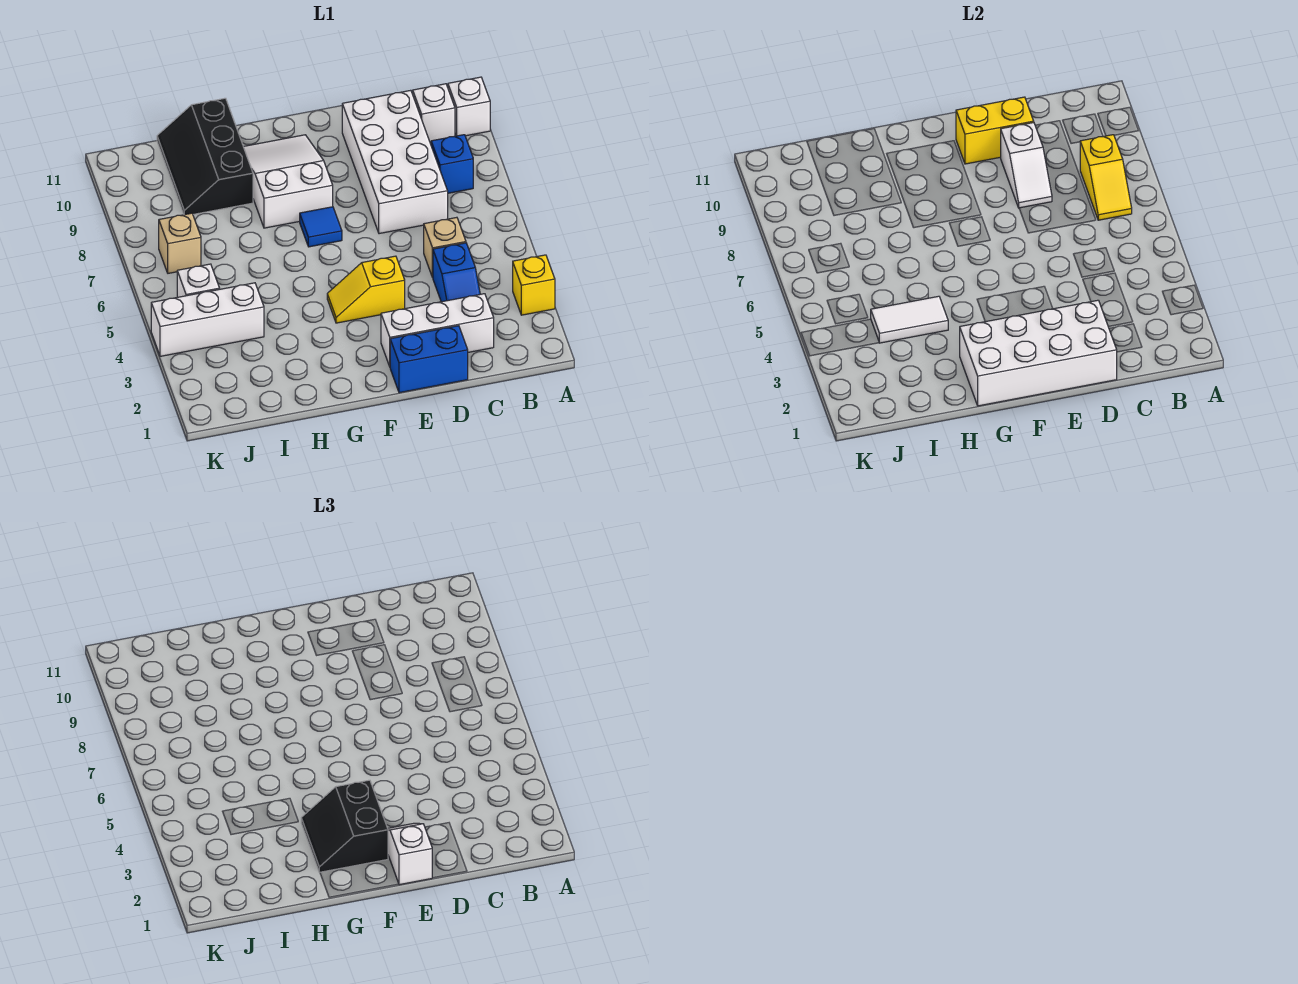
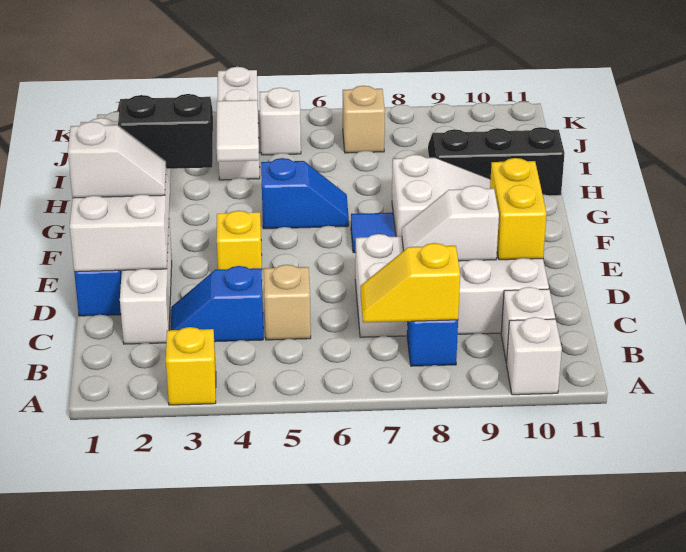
none -> blue slope G5:G6 level 1 top 5

